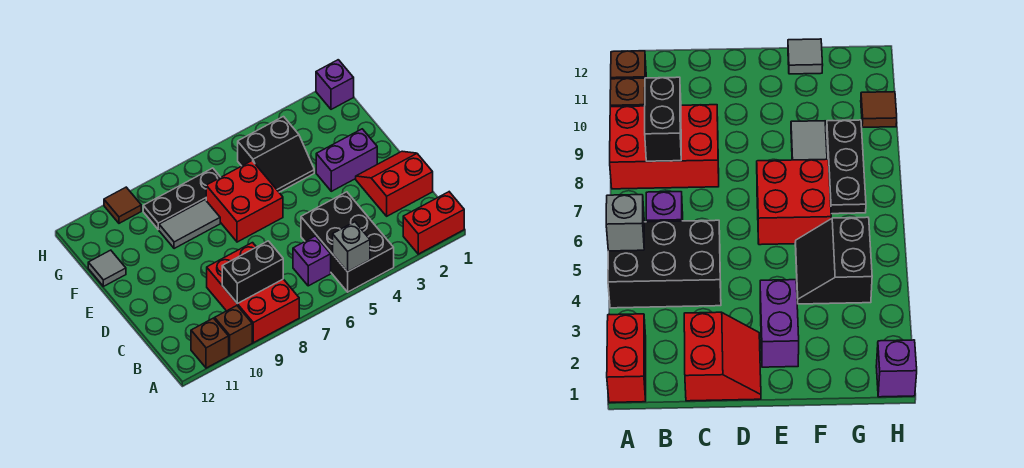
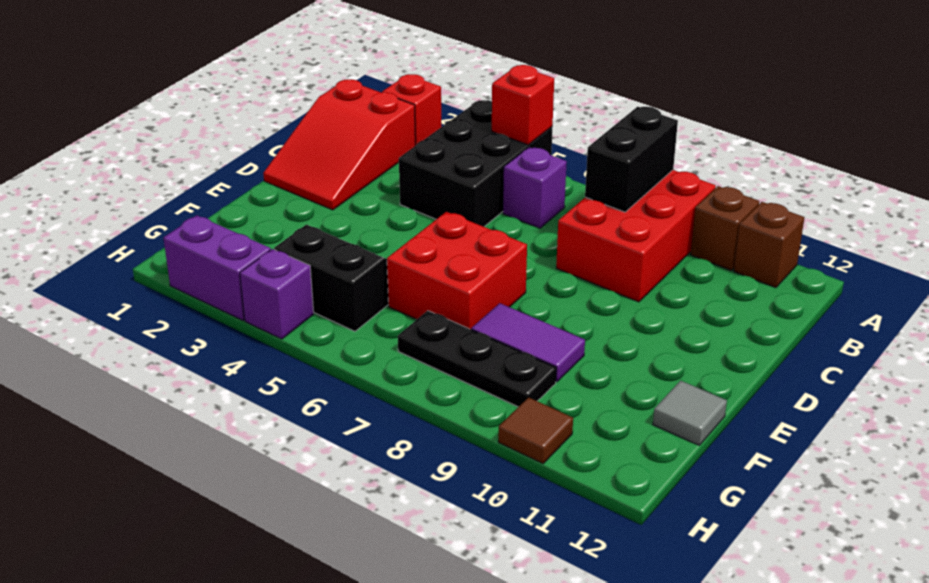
red brick A1:A2 level 1 -> red brick A2 level 1
grey brick A5 level 2 -> red brick A5 level 2
black brick B8:B9 level 2 -> black brick A8:B8 level 2
red slope C1:D2 level 1 top C -> red slope B1:D2 level 1 top B
purple brick E2:E3 level 1 -> purple brick H2:H3 level 1
grey tile F8:F9 level 1 -> purple tile F8:F9 level 1
purple brick H1 level 1 -> purple brick H4 level 1

